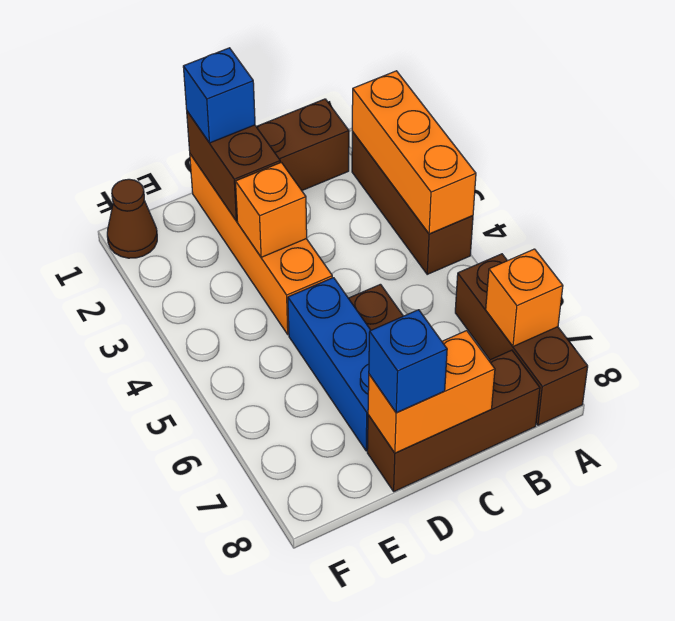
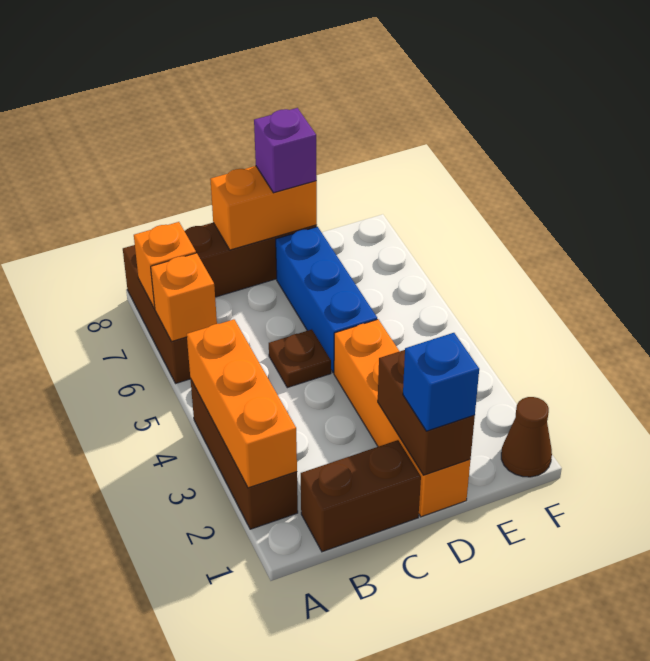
orange brick D3 level 2 -> orange brick A6 level 2
blue brick D8 level 3 -> purple brick D8 level 3

